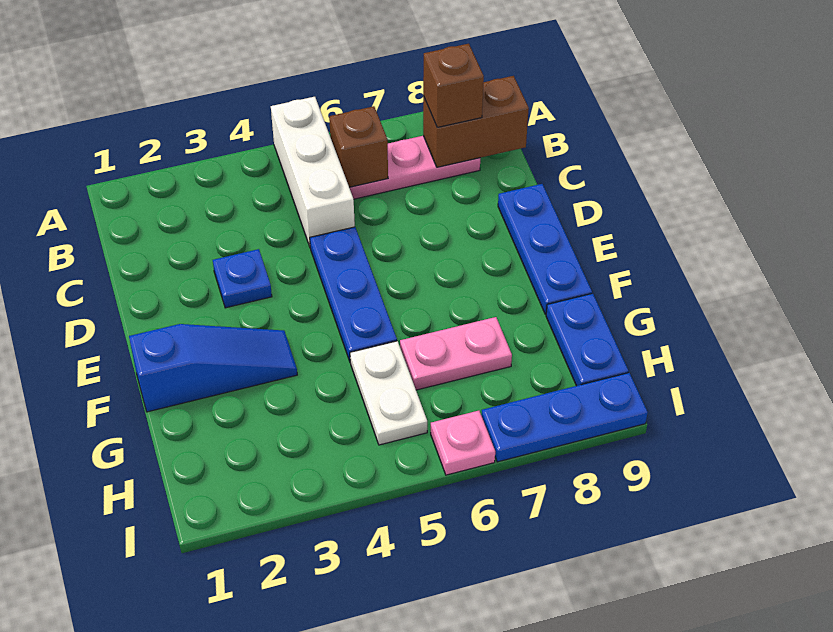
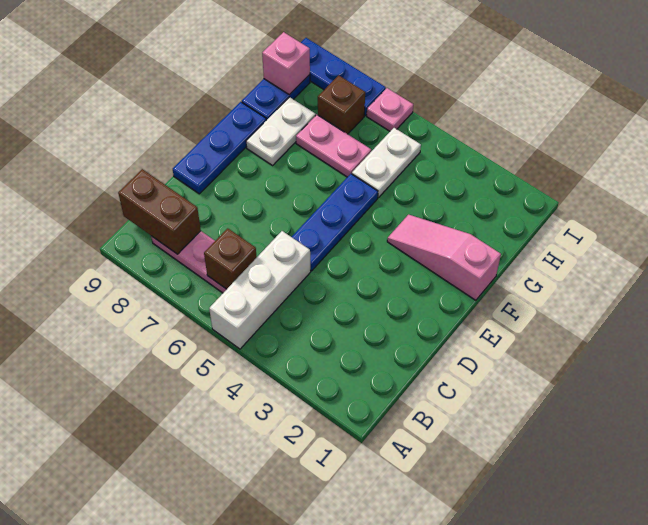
brown brick B8 level 3 -> brown brick H7 level 1
blue plate D3 level 1 -> none
blue slope F1:F3 level 1 top 1 -> pink slope F1:F3 level 1 top 1
none -> white plate F8:G8 level 1
none -> pink brick H9 level 2

